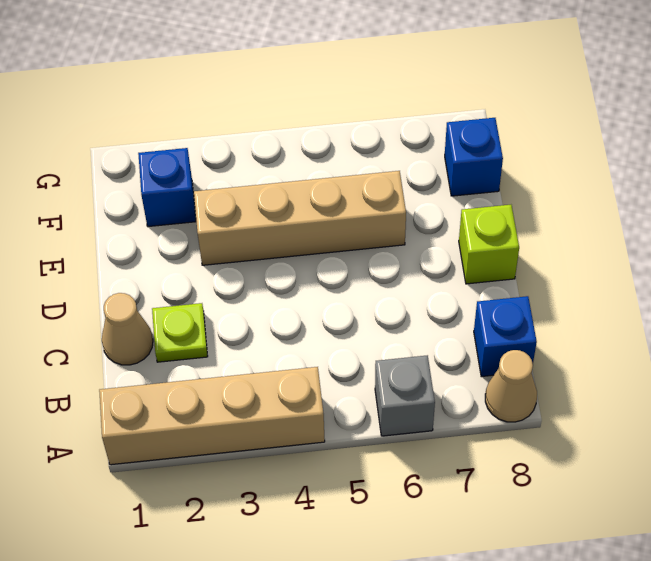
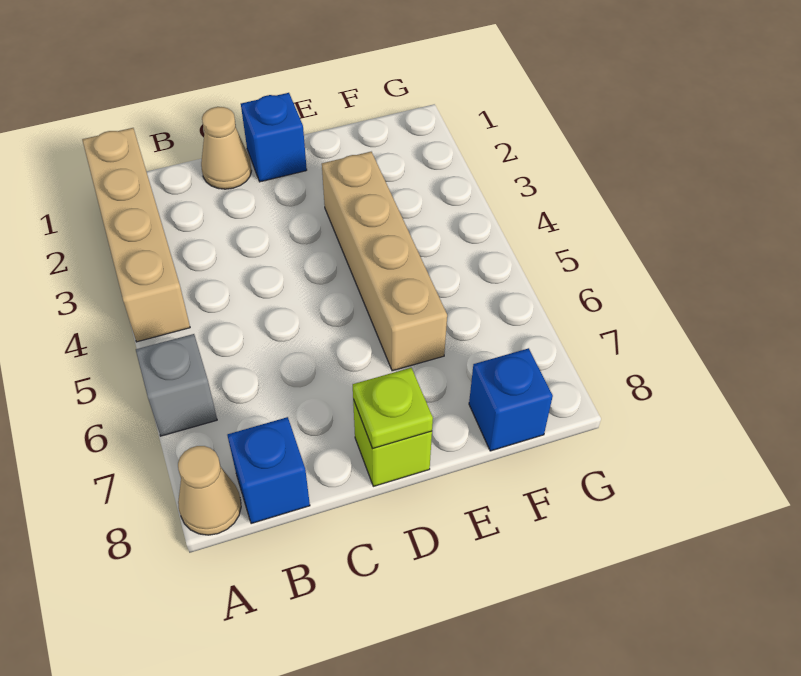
lime plate C2 level 1 -> lime plate D8 level 2
blue brick F2 level 1 -> blue brick D1 level 1

